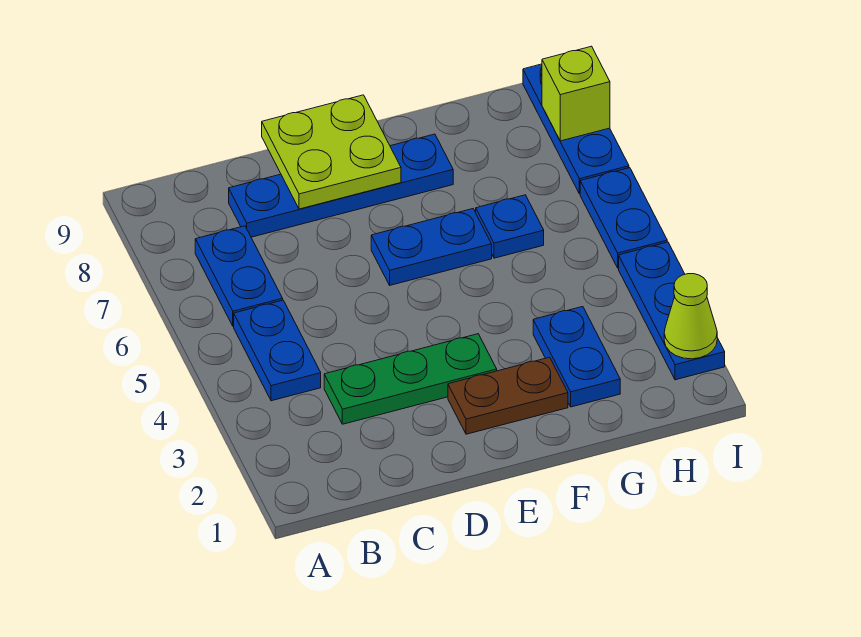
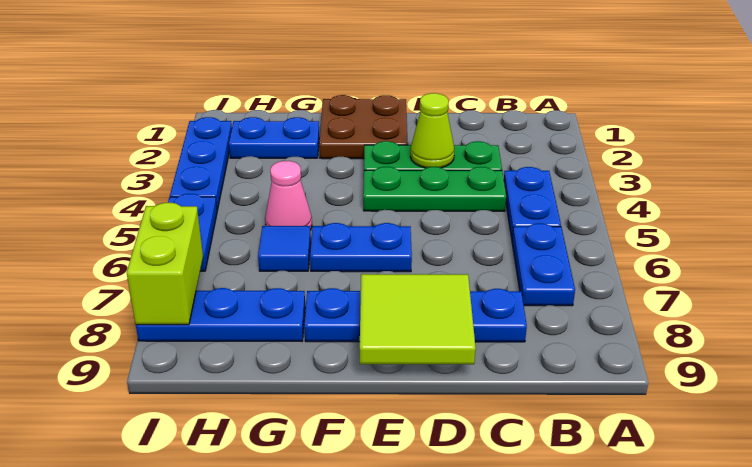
none -> green plate C4:E4 level 1
lime plate D8:E9 level 2 -> lime tile D8:E9 level 2
brown plate E2:F2 level 1 -> brown plate E1:F2 level 1
blue plate G2:G3 level 1 -> blue plate G2:H2 level 1
none -> pink cone G5 level 1
blue plate G6 level 1 -> blue tile G6 level 1
lime cone I2 level 2 -> lime cone D3 level 2
blue plate I7:I9 level 1 -> blue plate G8:I8 level 1
lime brick I8 level 2 -> lime brick I7:I8 level 2

